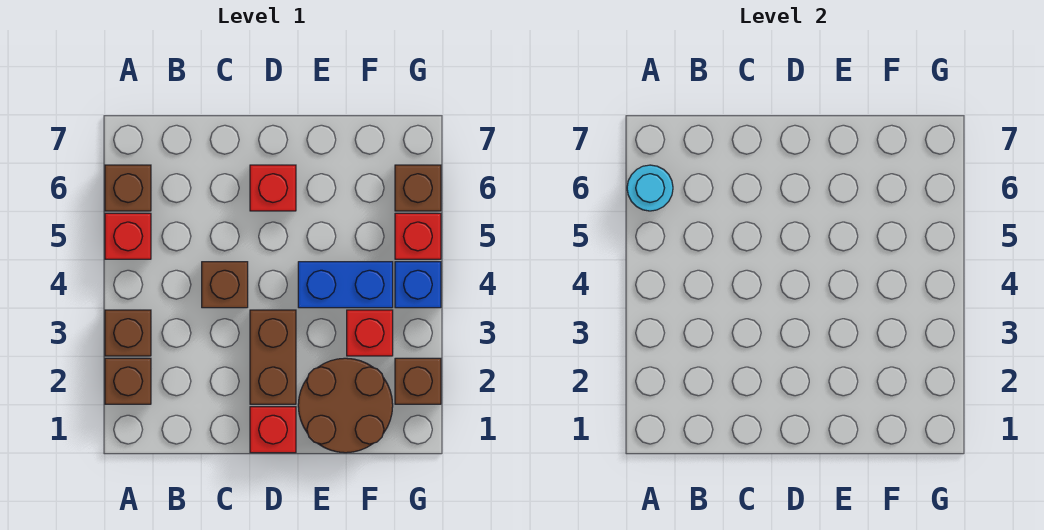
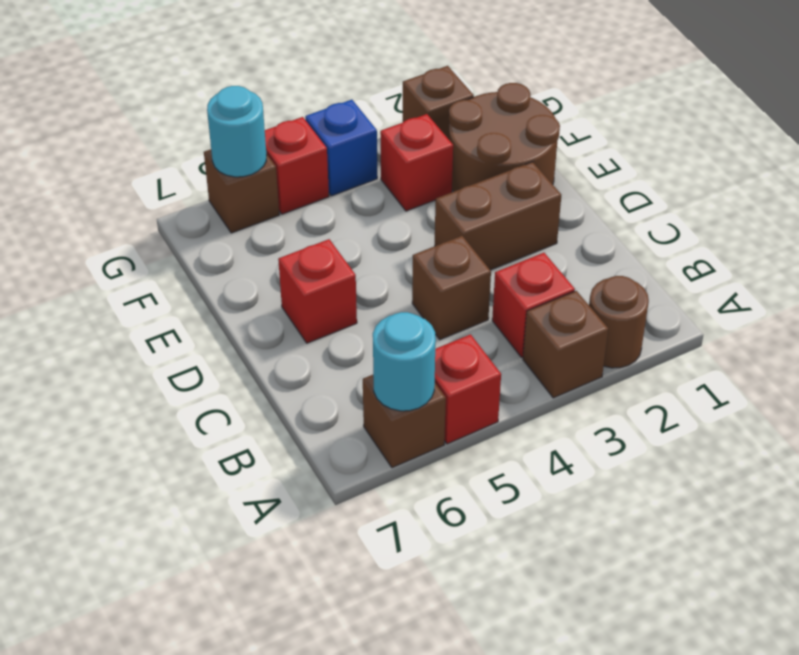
brown brick A2 level 1 -> brown round brick A2 level 1
red brick D1 level 1 -> red brick B3 level 1
blue brick E4:F4 level 1 -> none
none -> cyan round brick G6 level 2

